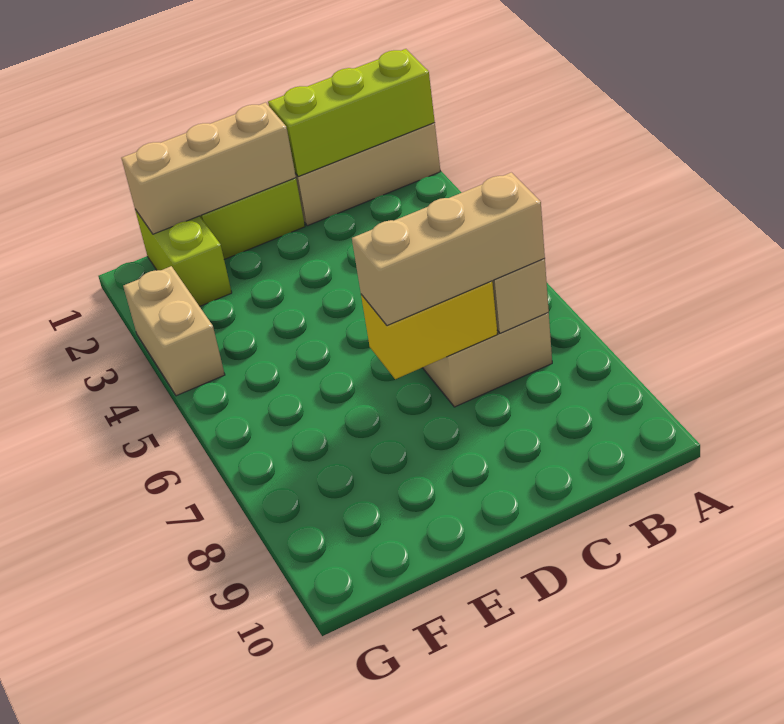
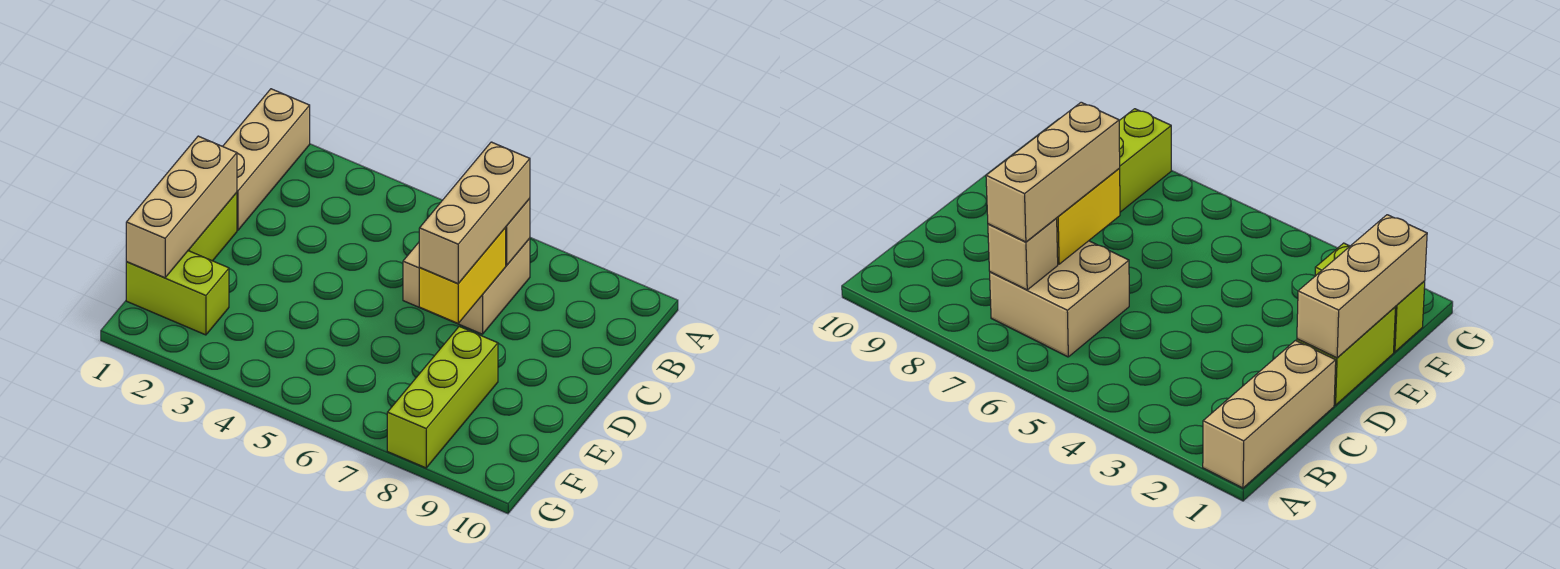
lime brick A1:C1 level 2 -> lime brick E8:G8 level 1
tan brick G3:G4 level 1 -> none

